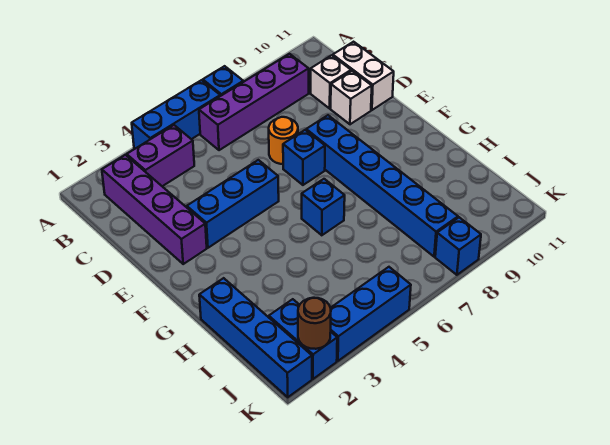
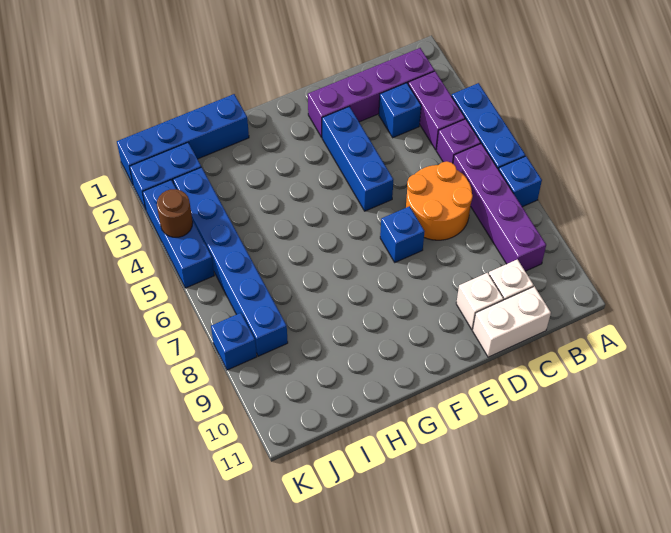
none -> purple brick B5 level 1
orange round brick D7 level 1 -> orange round brick C6:D7 level 1
blue brick E8:J8 level 1 -> blue brick J3:J8 level 1
blue brick G6 level 1 -> blue brick C3 level 1
brown round brick K2 level 2 -> brown round brick K4 level 2

